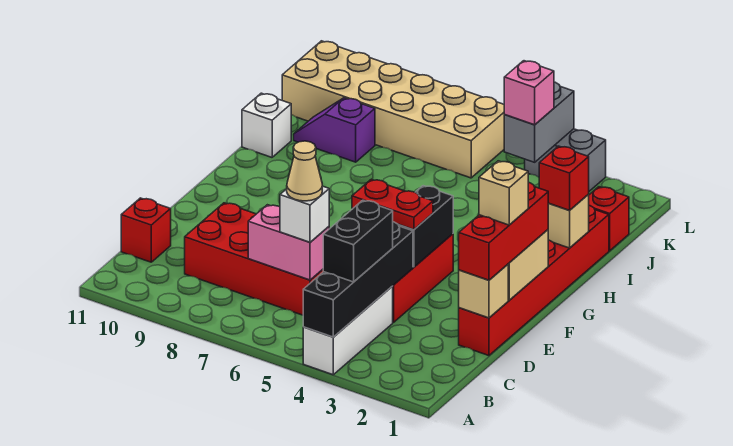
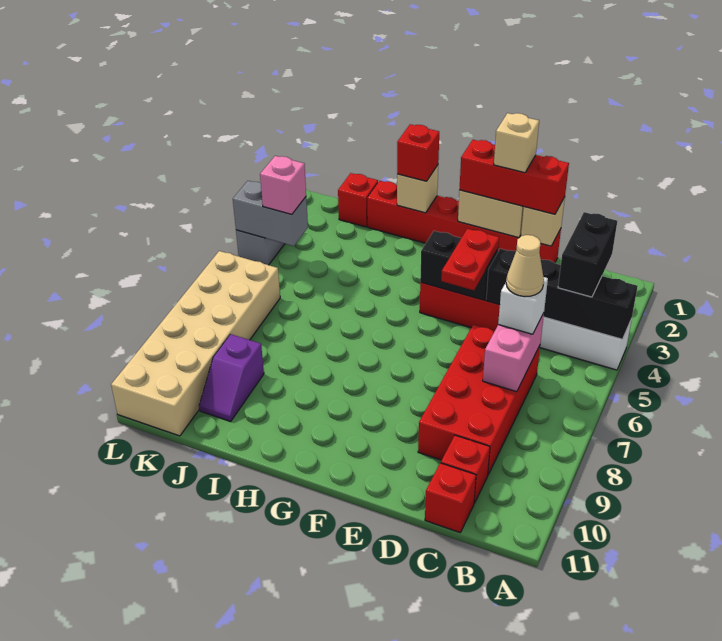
black brick B4:C4 level 3 -> black brick B3:B4 level 3
none -> red brick C10 level 1
white brick I11 level 1 -> none

